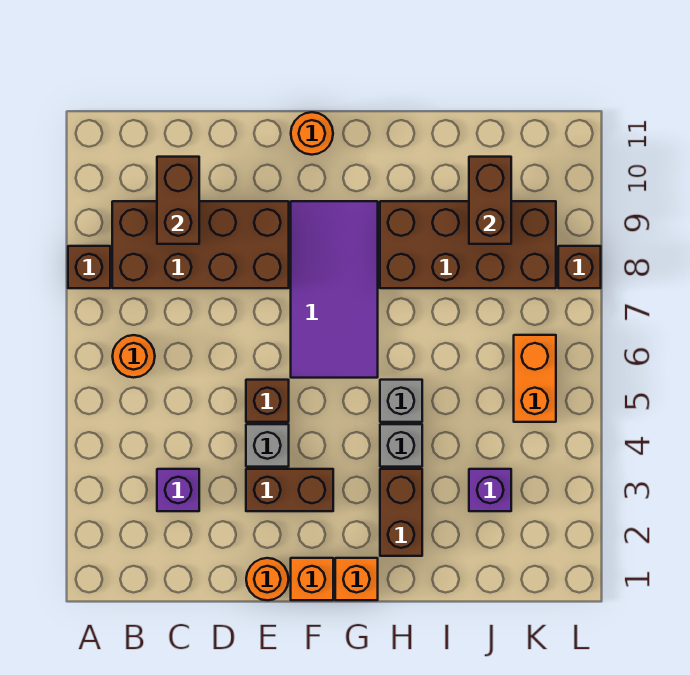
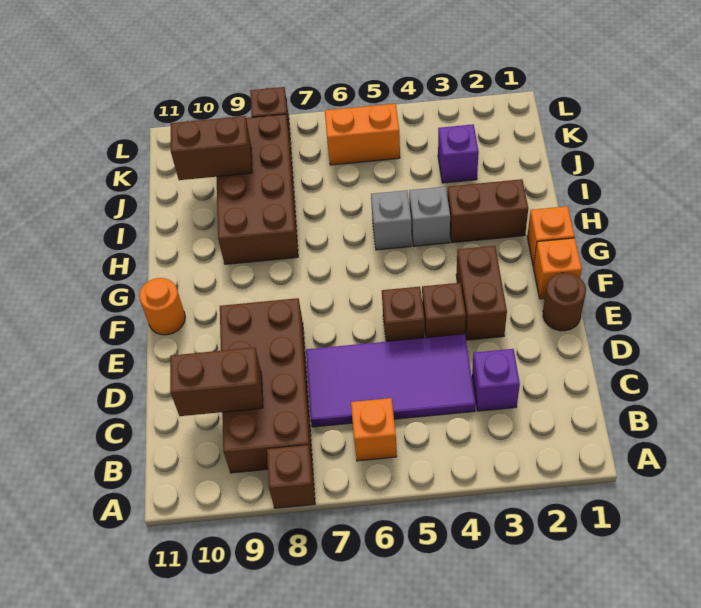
orange round brick B6 level 1 -> orange brick B6 level 1
orange round brick E1 level 1 -> brown round brick E1 level 1
grey brick E4 level 1 -> brown brick E4 level 1
purple tile F6:G9 level 1 -> purple tile C4:D7 level 1

